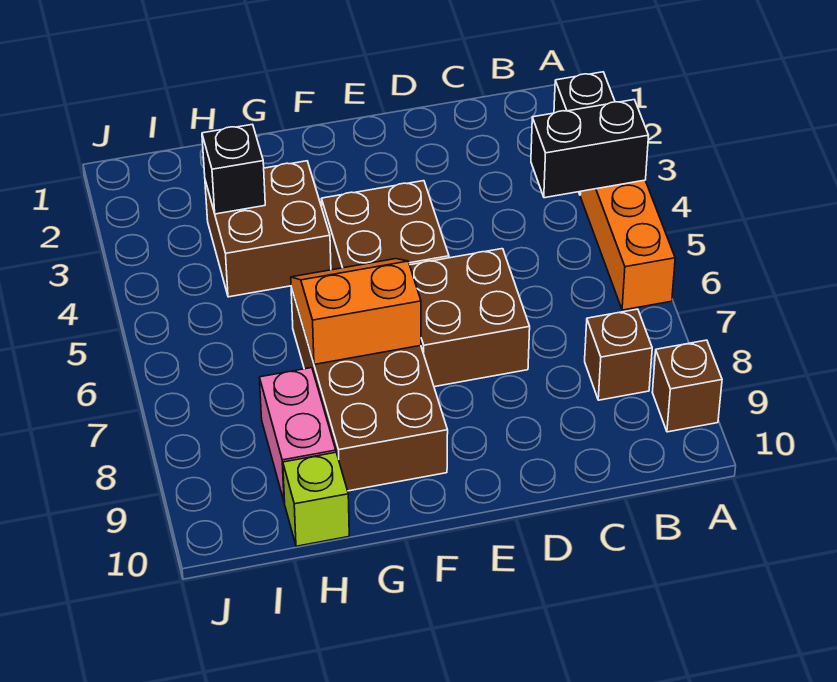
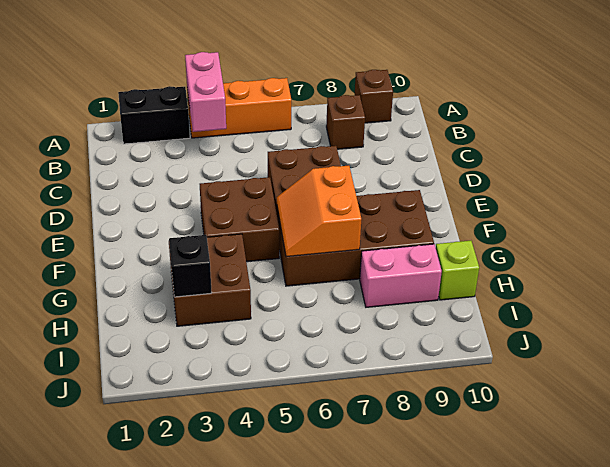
black brick A4:B4 level 2 -> pink brick A4:B4 level 2

